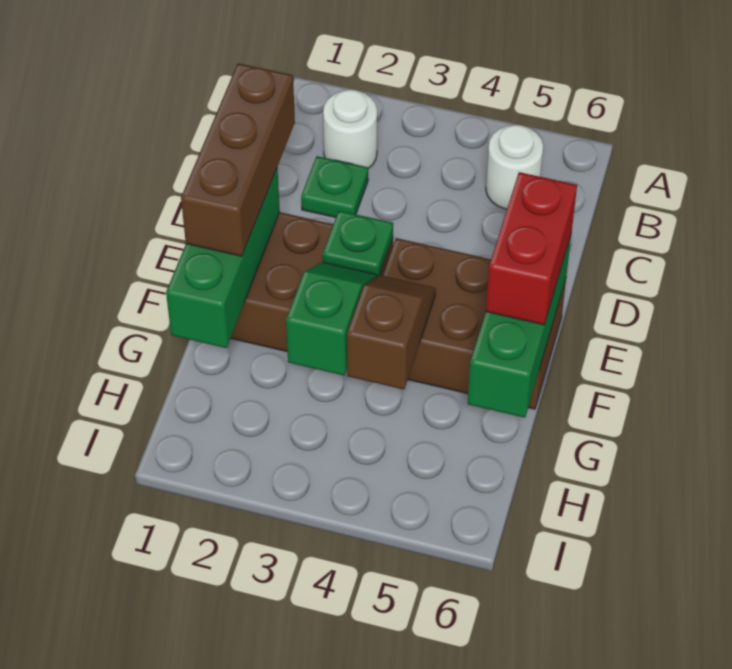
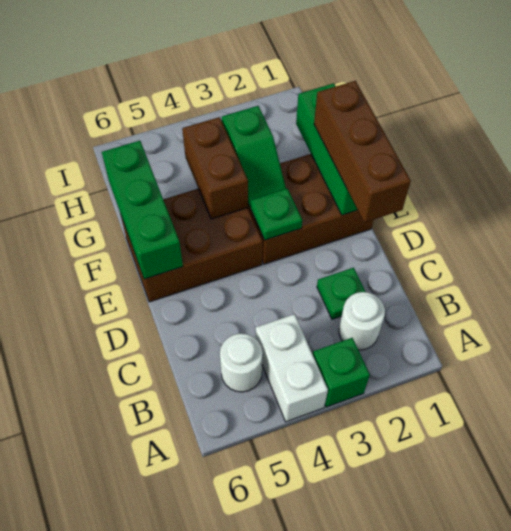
none -> green brick A3 level 1
none -> white brick A4:B4 level 1
red brick E6:F6 level 3 -> none
brown slope F4:G4 level 2 top G -> brown brick F4:G4 level 2

